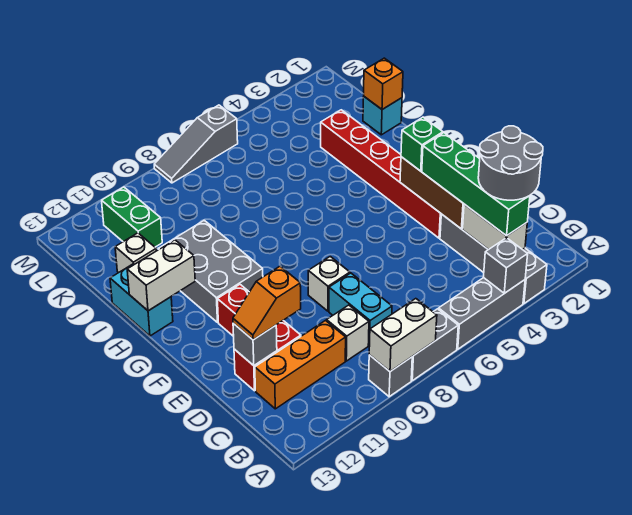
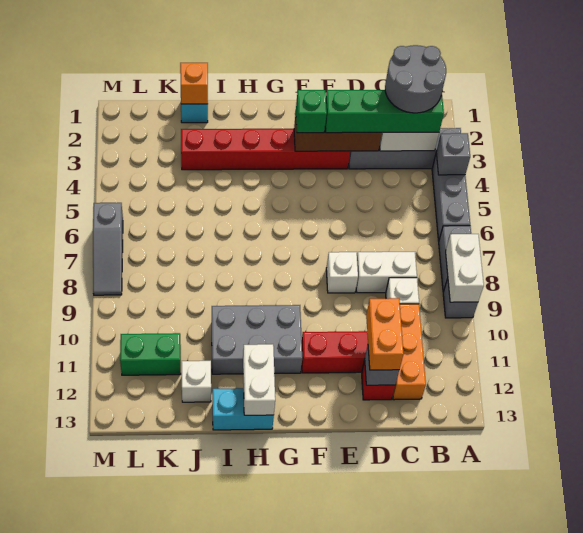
cyan brick C8:D8 level 1 -> white brick C8:D8 level 1
orange slope D11:D12 level 3 top 11 -> orange brick D11:D12 level 3

